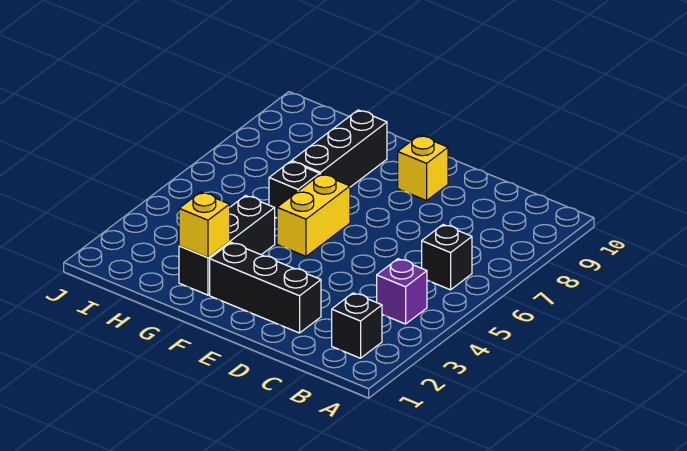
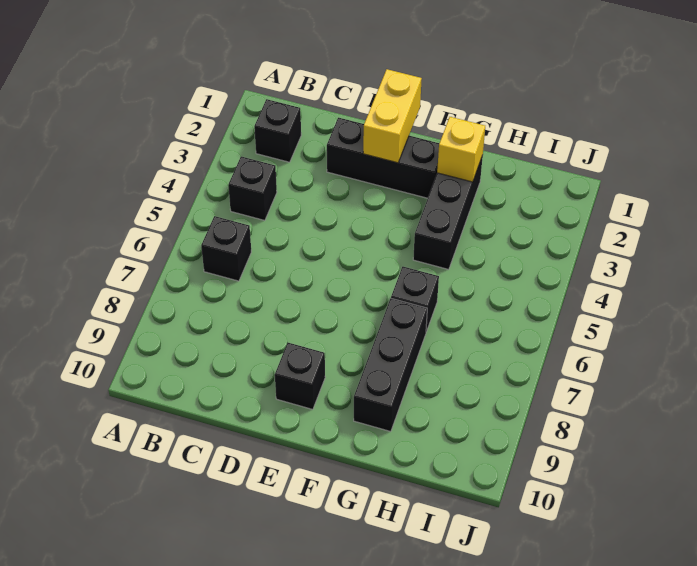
purple brick B4 level 1 -> black brick B4 level 1
yellow brick E9 level 1 -> black brick E9 level 1
yellow brick F5:F6 level 1 -> yellow brick E1:E2 level 2

